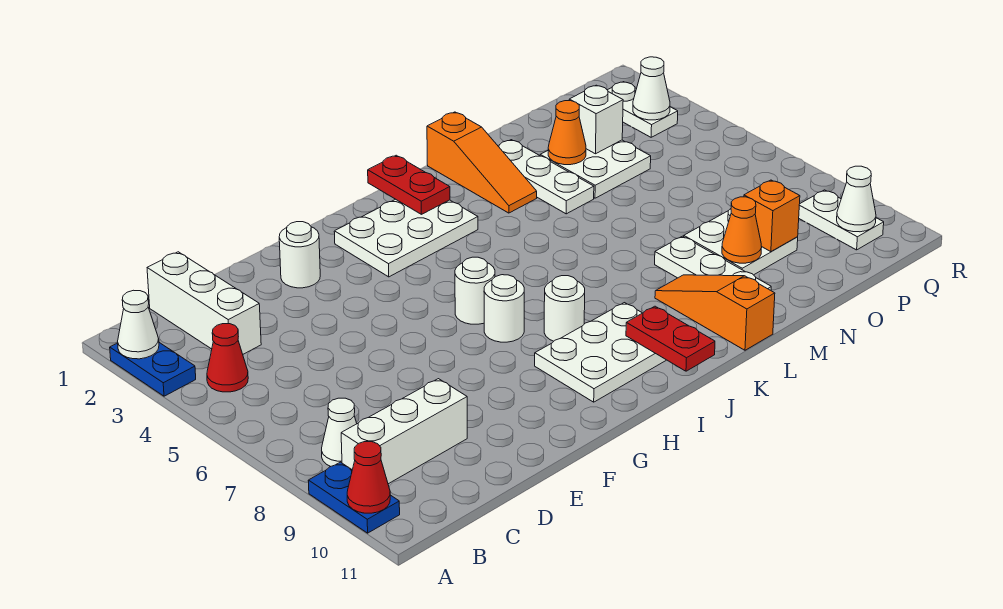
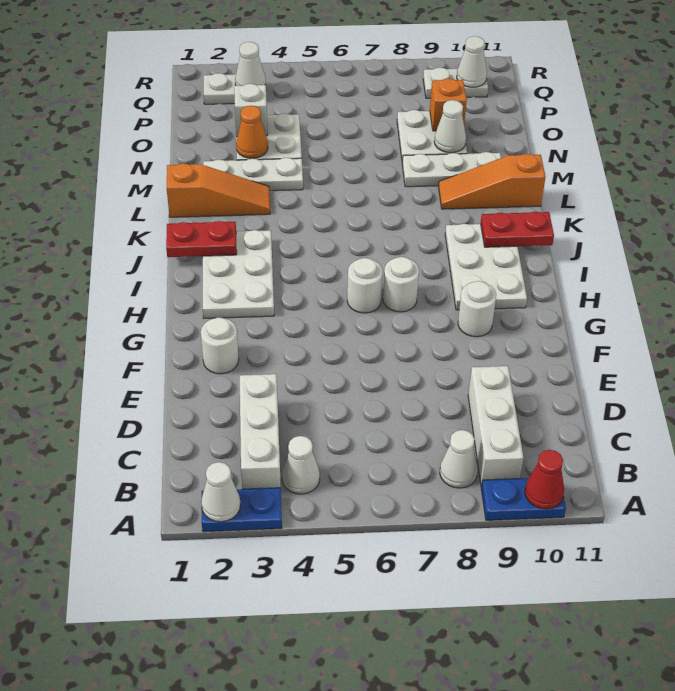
red cone B4 level 1 -> white cone B4 level 1
white brick C1:C3 level 1 -> white brick B3:D3 level 1
white round brick I8 level 1 -> white round brick G9 level 1
orange cone N9 level 2 -> white cone N9 level 2

